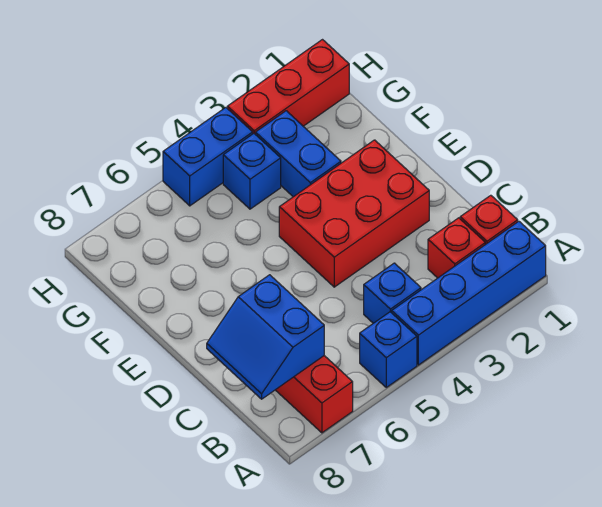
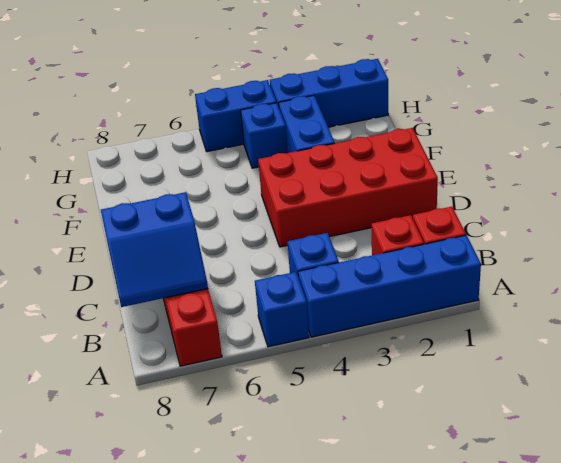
blue slope B7:C8 level 2 top 7 -> blue slope B7:C8 level 2 top C
red brick D2:E4 level 1 -> red brick D1:E4 level 1
red brick H1:H3 level 1 -> blue brick H1:H3 level 1

